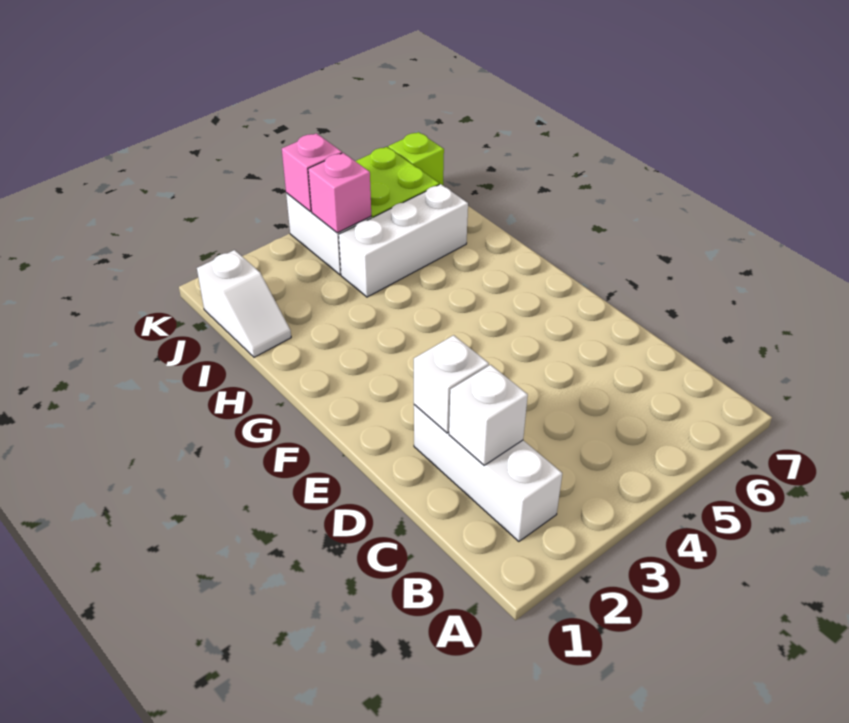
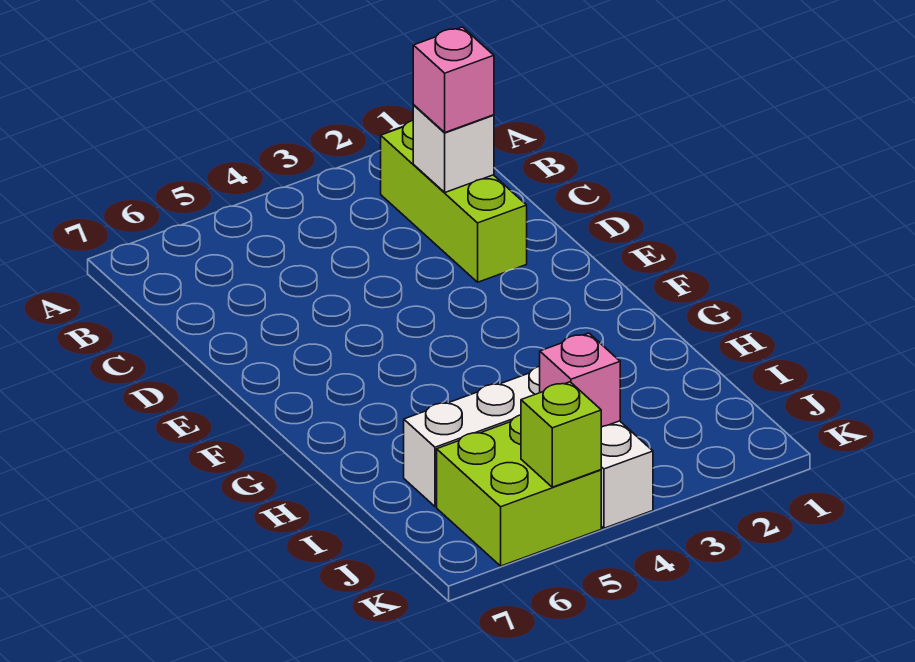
white brick B2:D2 level 1 -> lime brick B2:D2 level 1
white brick D2 level 2 -> none
white slope I1:J1 level 1 top J -> none
pink brick K4 level 2 -> pink brick C2 level 3
lime brick K7 level 1 -> lime brick K5 level 2

